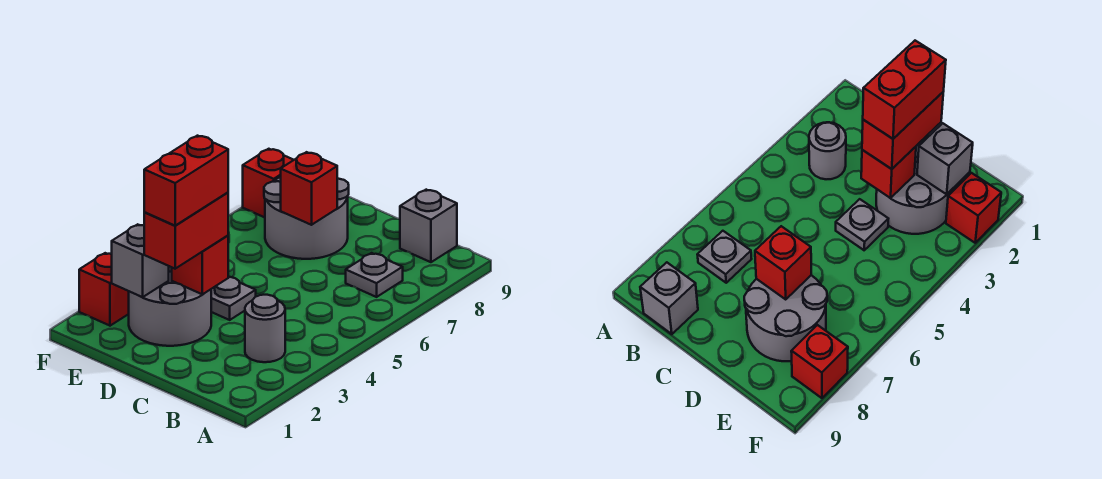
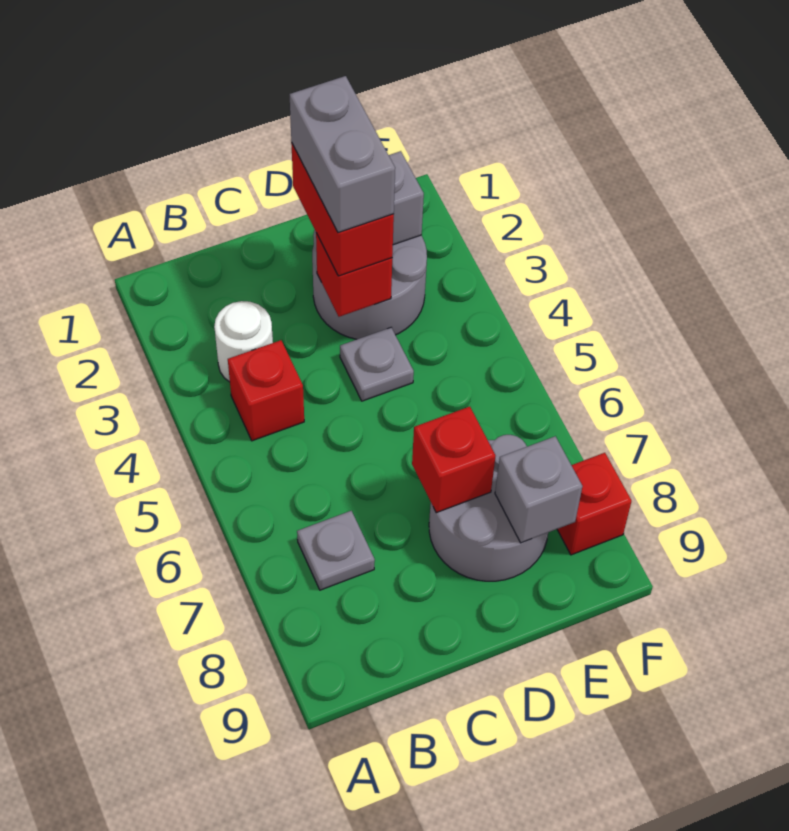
grey round brick B3 level 1 -> white round brick B3 level 1
grey brick B9 level 1 -> grey brick E8 level 2
red brick D2:D3 level 4 -> grey brick D2:D3 level 4
red brick F2 level 1 -> red brick B4 level 1

